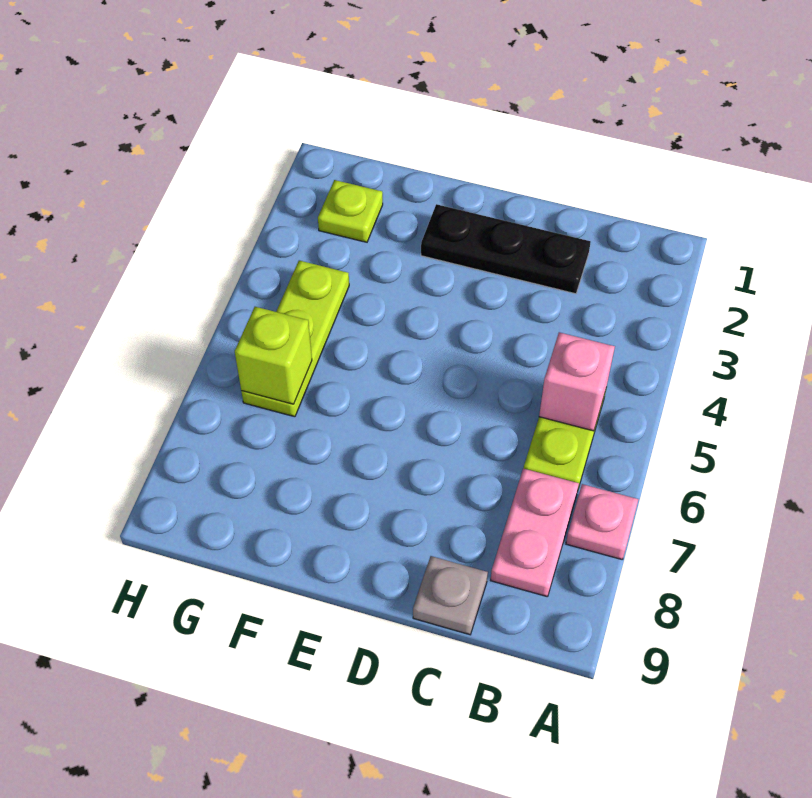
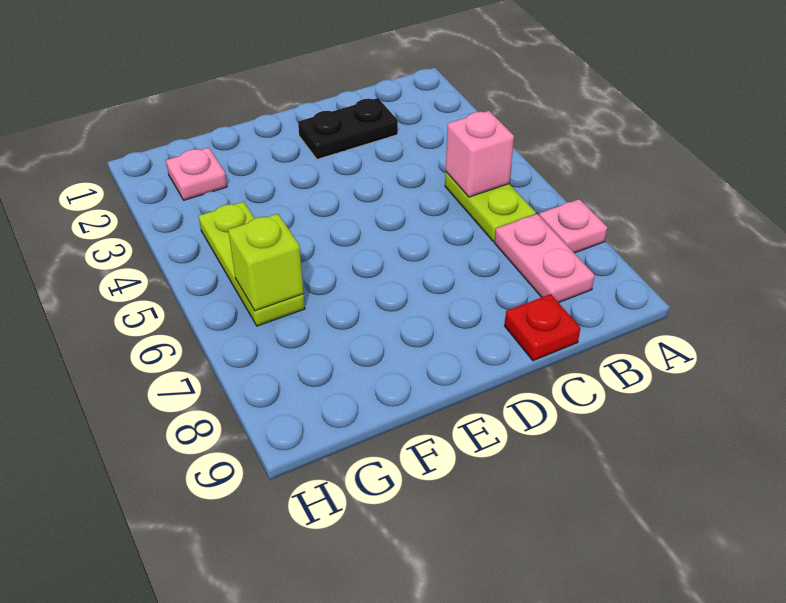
black plate C2:E2 level 1 -> black plate C2:D2 level 1
grey plate C9 level 1 -> red plate C9 level 1
lime plate G2 level 1 -> pink plate G2 level 1

